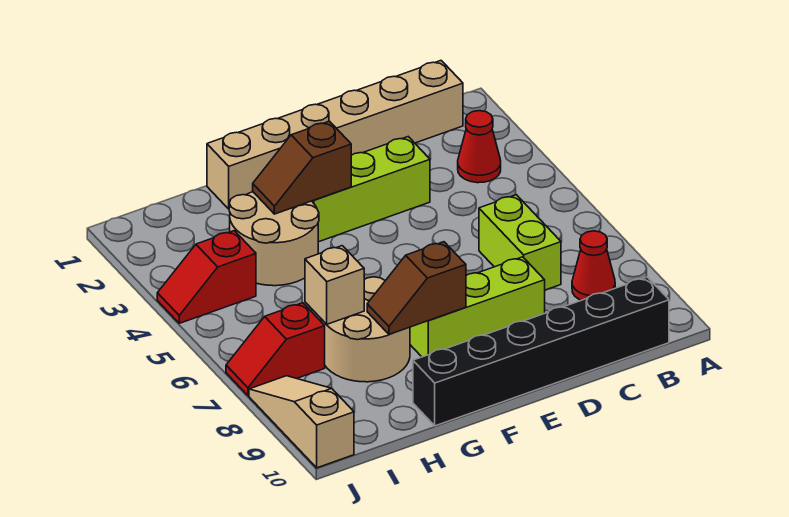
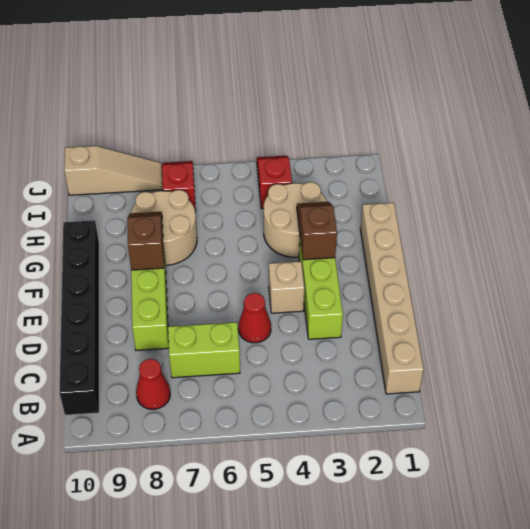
red cone B3 level 1 -> red cone D5 level 1
tan brick H7 level 2 -> tan brick E4 level 1

